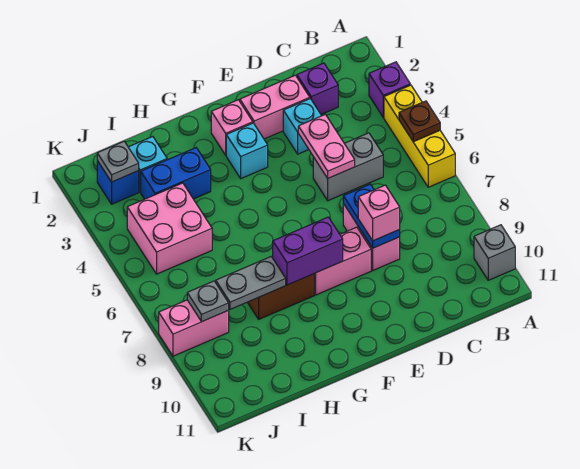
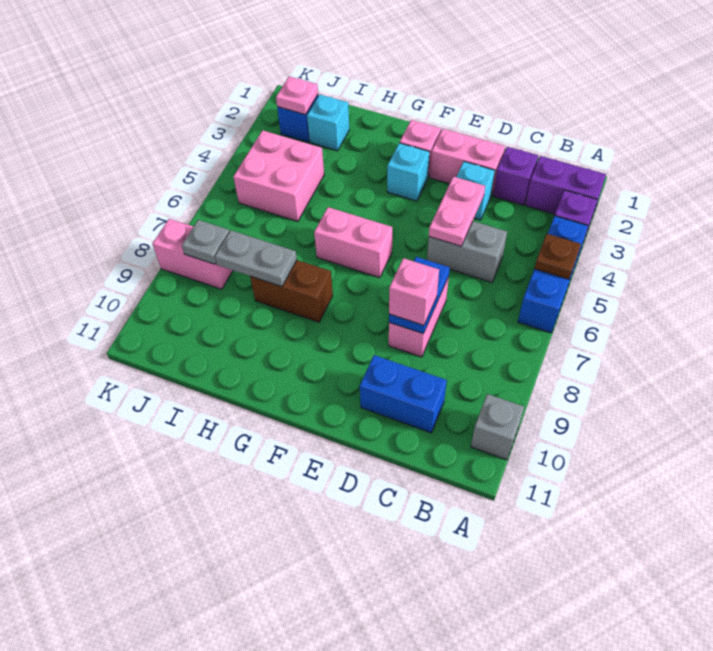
yellow brick A4:A6 level 1 -> blue brick A4:A6 level 1
pink brick E8:F8 level 1 -> pink brick F6:G6 level 1
purple brick F8:G8 level 2 -> purple brick A2:B2 level 1
blue brick H3:I3 level 1 -> blue brick C10:D10 level 1
grey plate J2 level 2 -> pink plate J2 level 2

